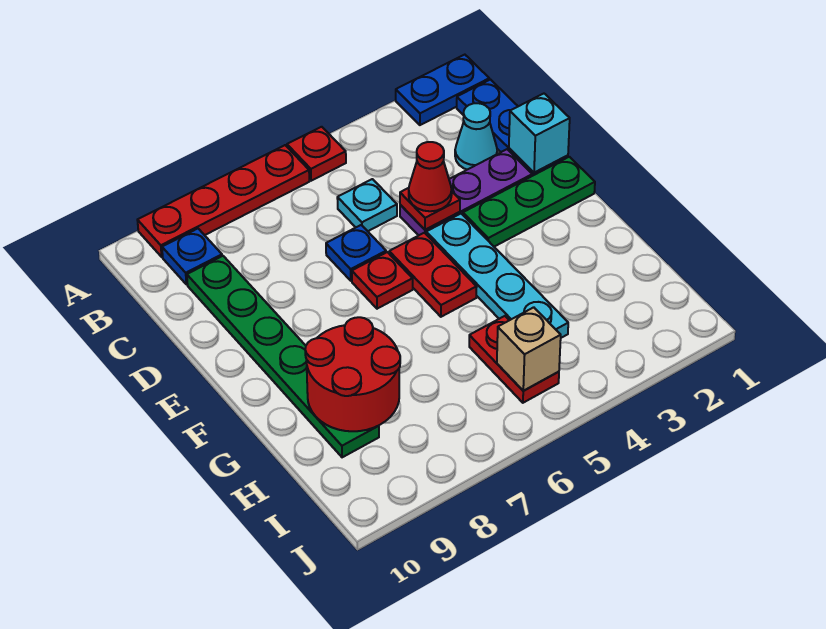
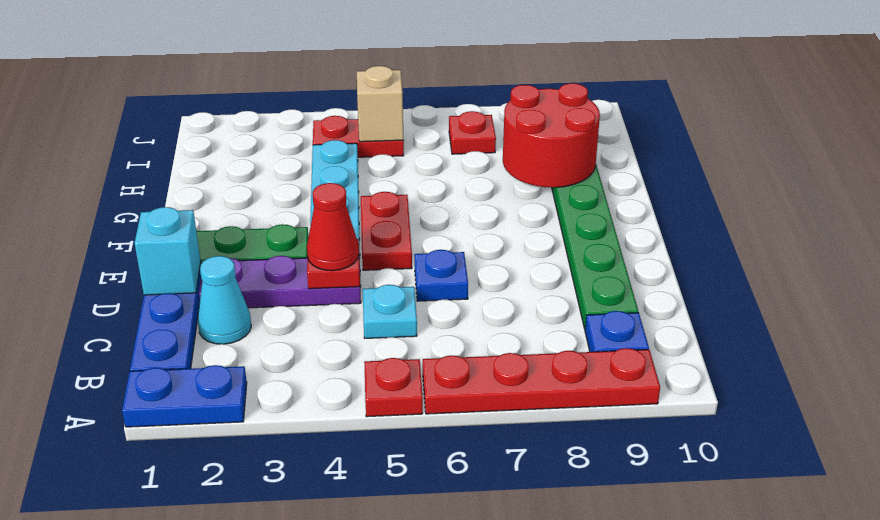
red plate E6 level 1 -> red plate I7 level 1
red plate H5:I5 level 1 -> red plate I4:I5 level 1

